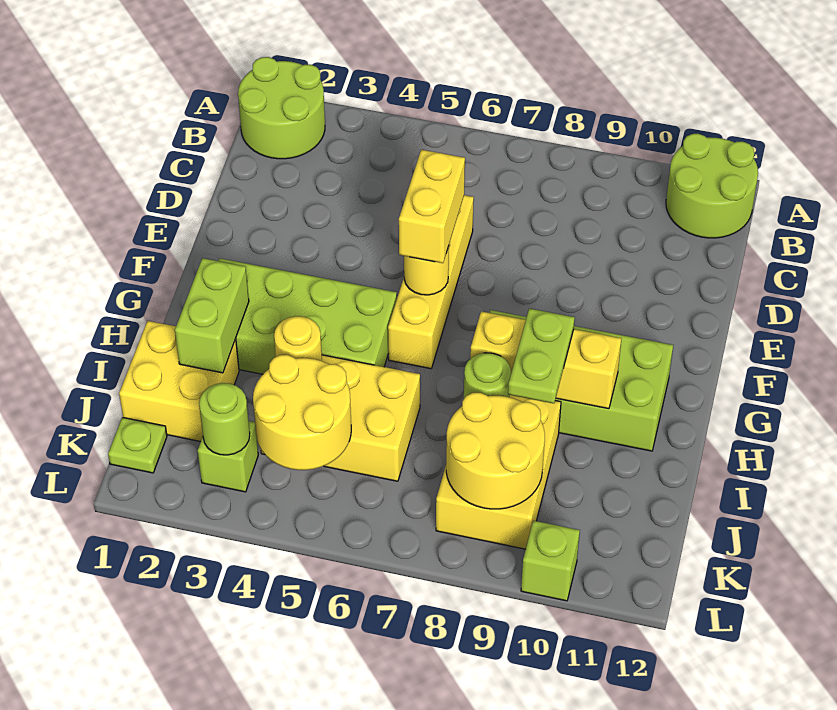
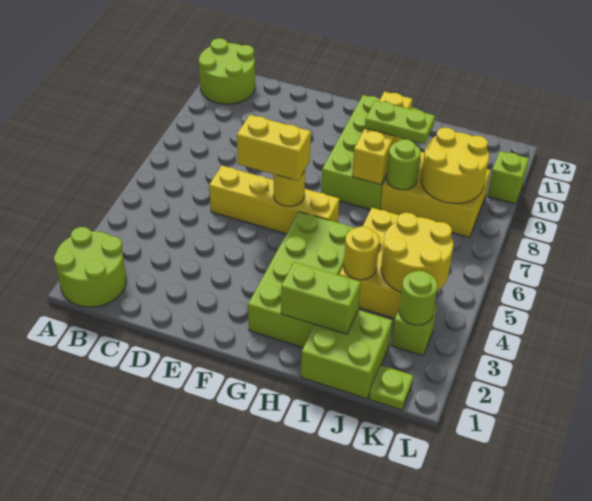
yellow brick I1:J2 level 1 -> lime brick I1:J2 level 1

